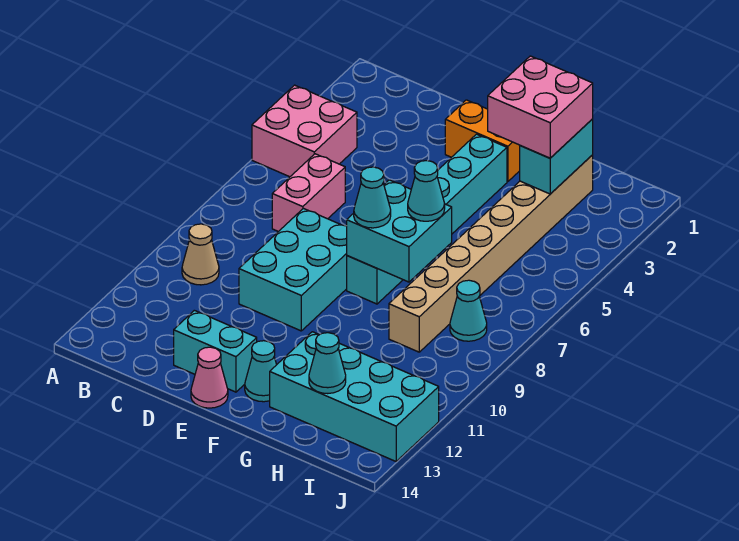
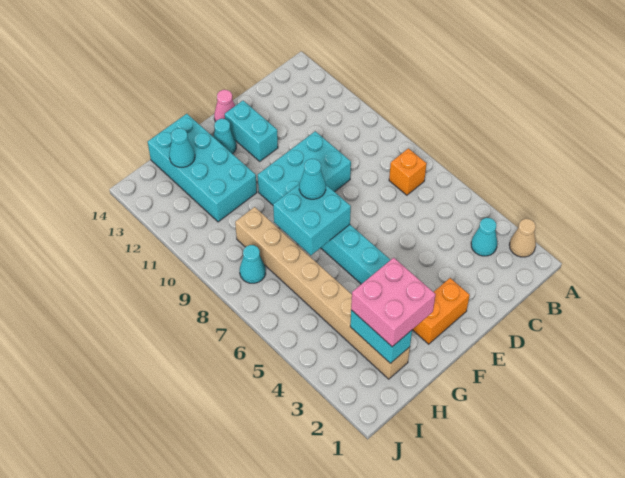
pink brick A4:B5 level 1 -> none
none -> orange brick B7 level 1
tan cone B10 level 1 -> tan cone A2 level 1
pink brick C6:C7 level 1 -> none
cyan brick D8:E10 level 1 -> cyan brick D9:F10 level 1
cyan brick D13:E13 level 1 -> cyan brick E12:E13 level 1
cyan cone G7 level 3 -> cyan cone B3 level 1
cyan brick G12:J13 level 1 -> cyan brick G11:H14 level 1

